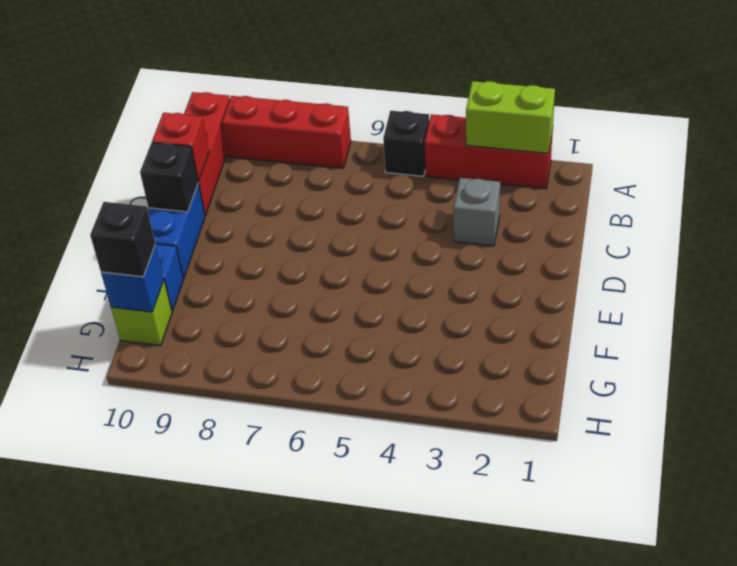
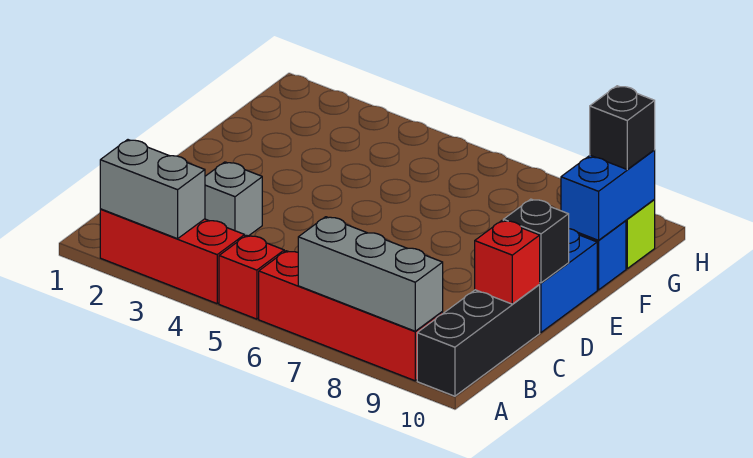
lime brick A2:A3 level 2 -> grey brick A2:A3 level 2
black brick A5 level 1 -> red brick A5 level 1
red brick A7:A9 level 1 -> red brick A6:A9 level 1
none -> grey brick A7:A9 level 2
red brick A10:C10 level 1 -> black brick A10:C10 level 1
blue brick G10 level 2 -> blue brick F10:G10 level 2

